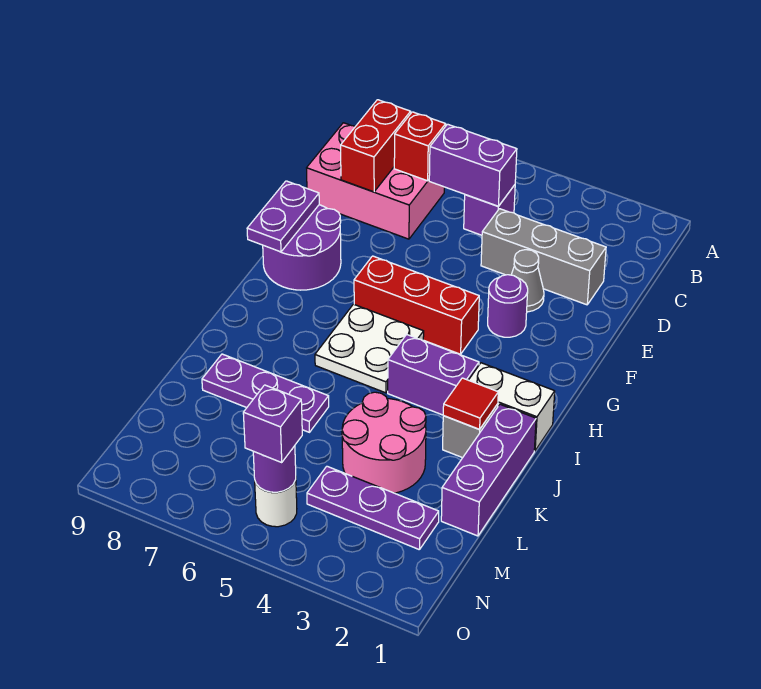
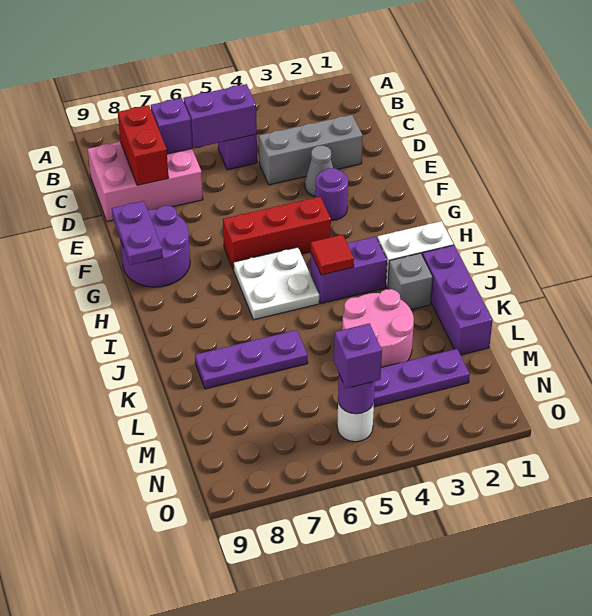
red brick C7 level 2 -> purple brick C7 level 2
red tile J2 level 2 -> red tile I4 level 2

